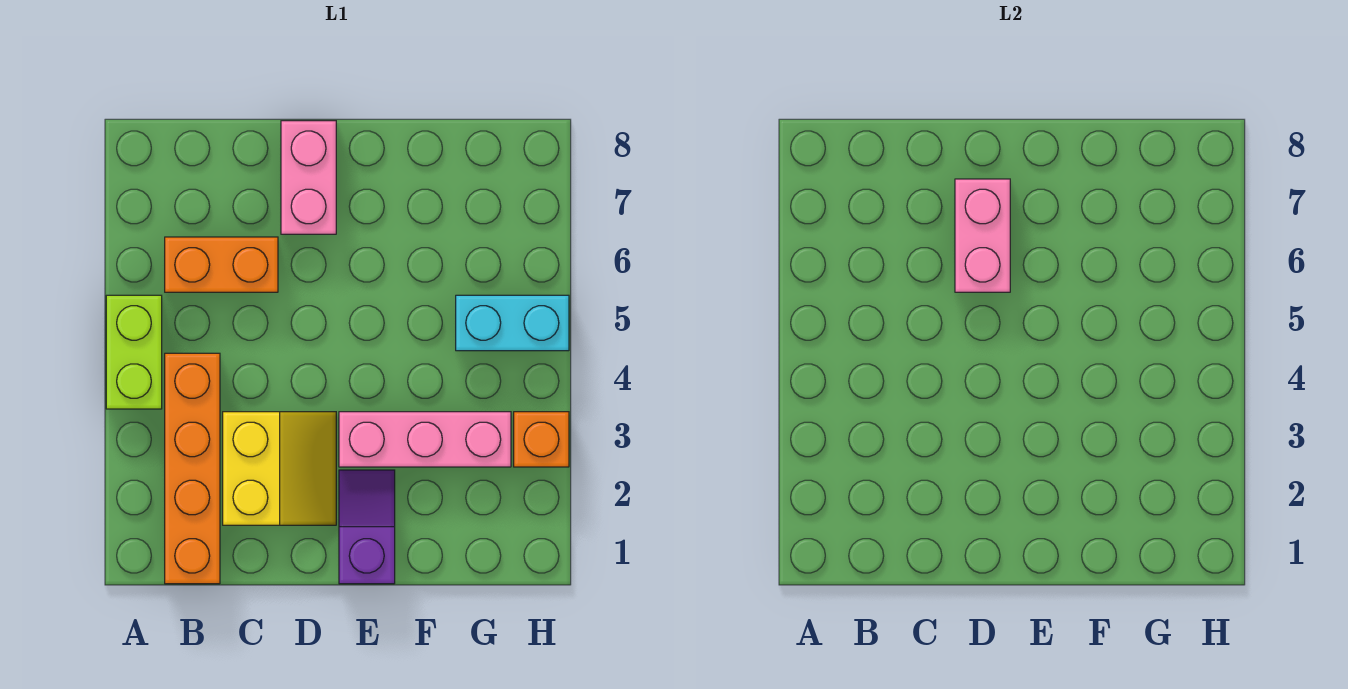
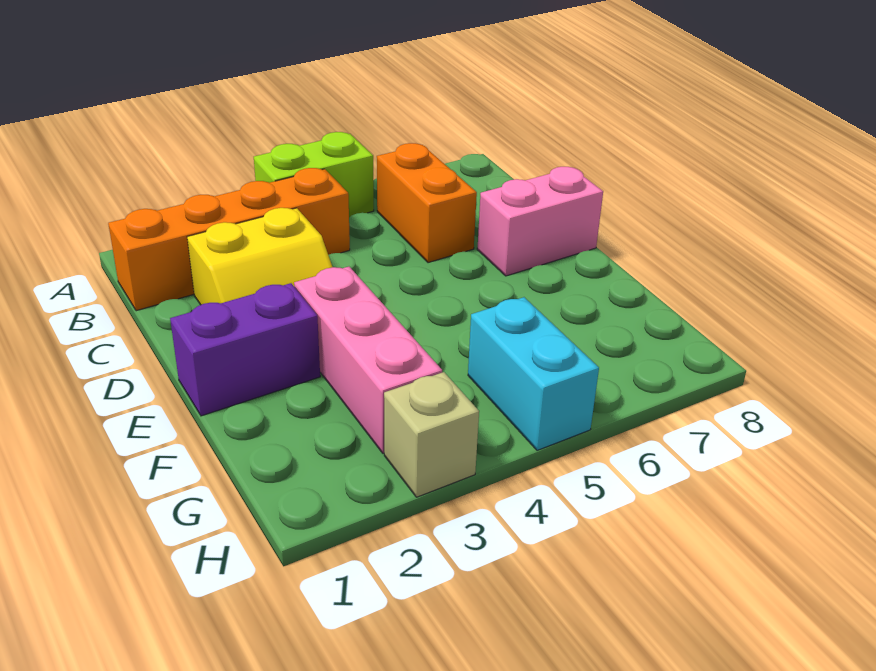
pink brick D6:D7 level 2 -> none
purple slope E1:E2 level 1 top 1 -> purple brick E1:E2 level 1
orange brick H3 level 1 -> tan brick H3 level 1

